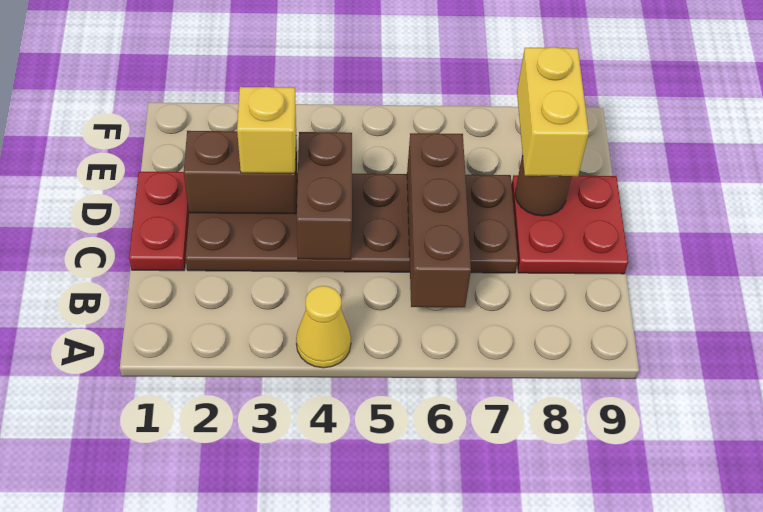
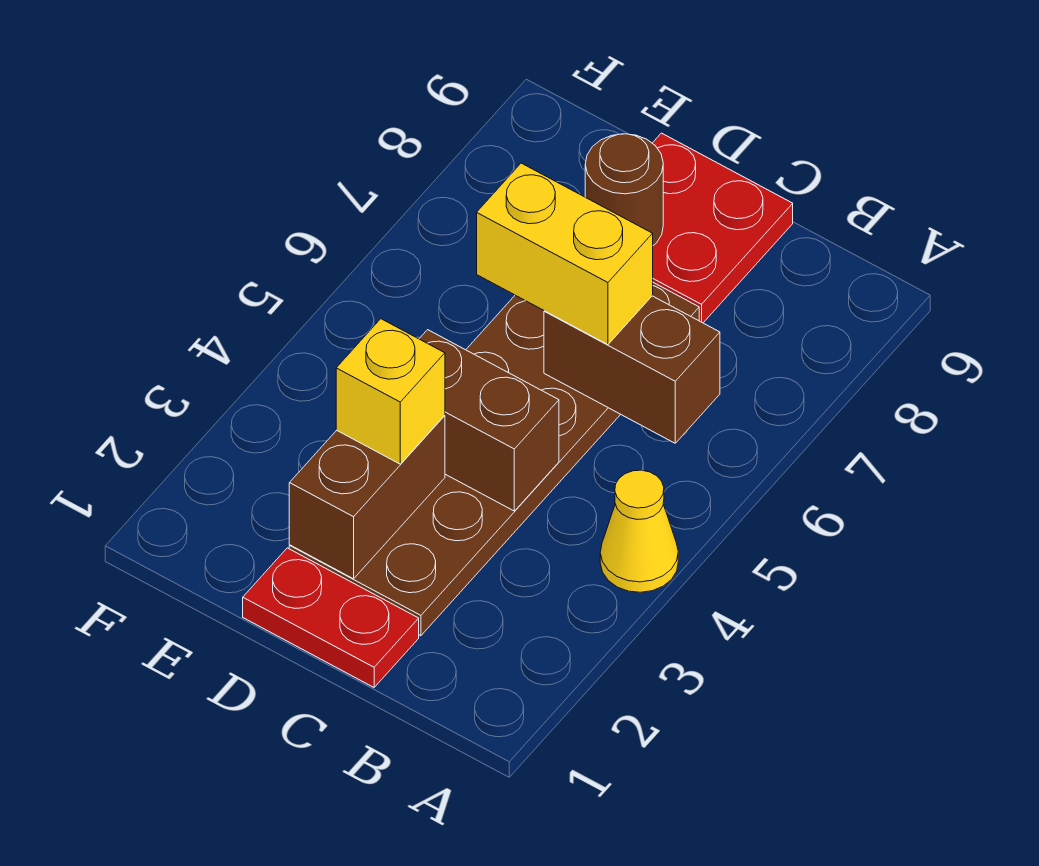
brown brick B6:D6 level 2 -> brown brick B6:C6 level 2
yellow brick D8:E8 level 3 -> yellow brick C6:D6 level 3

